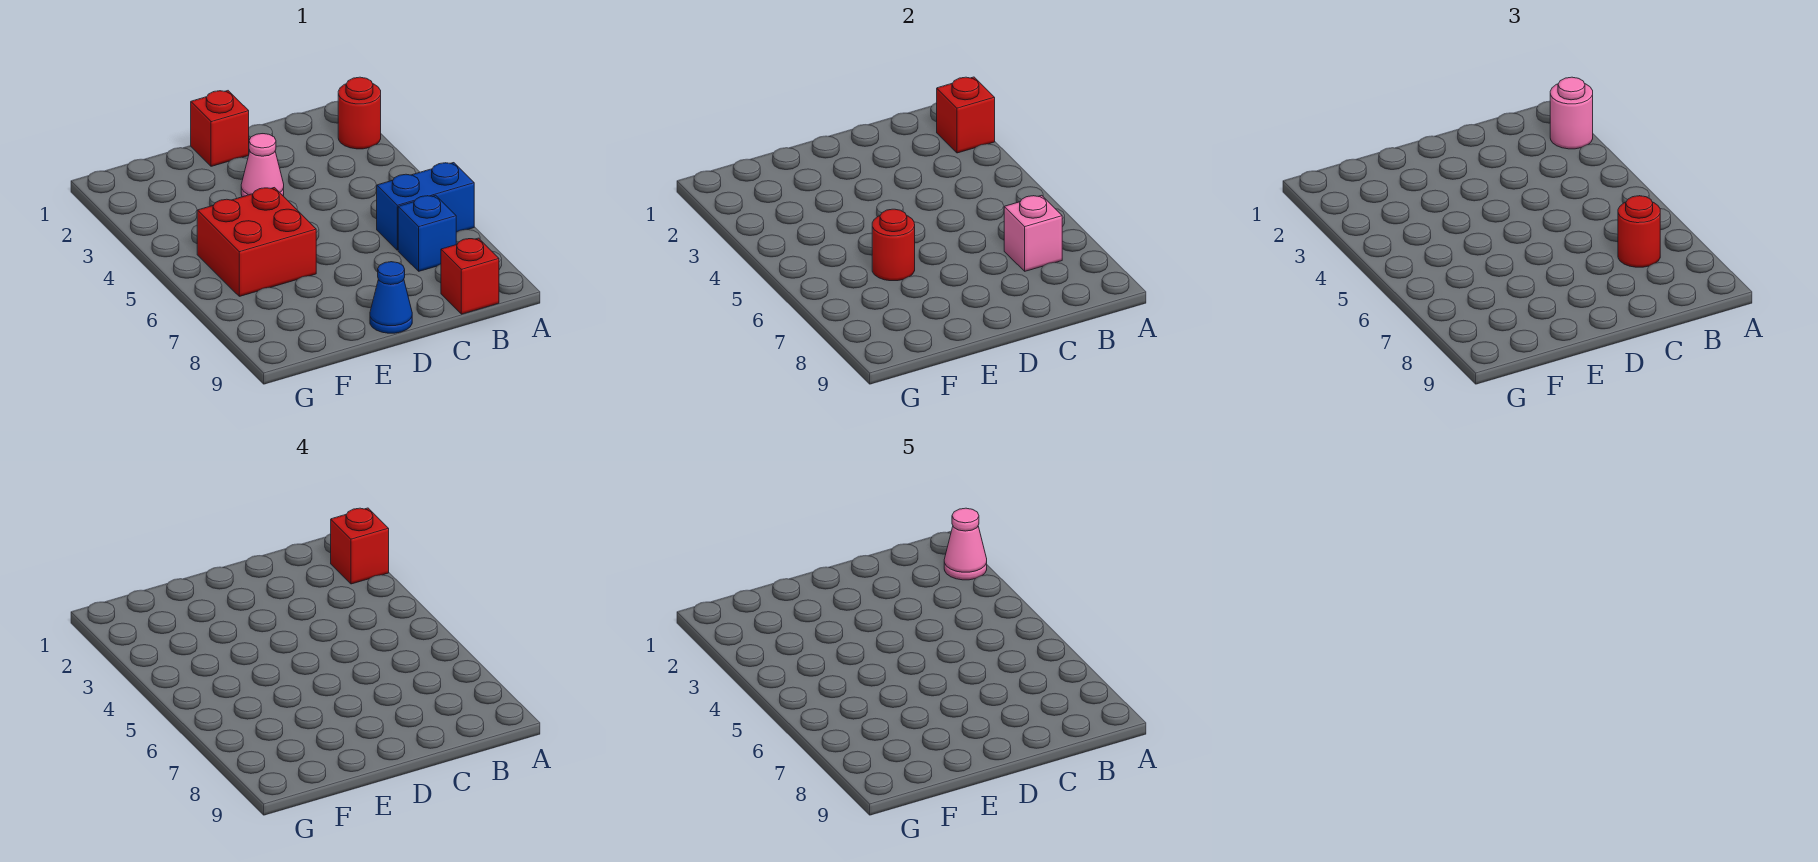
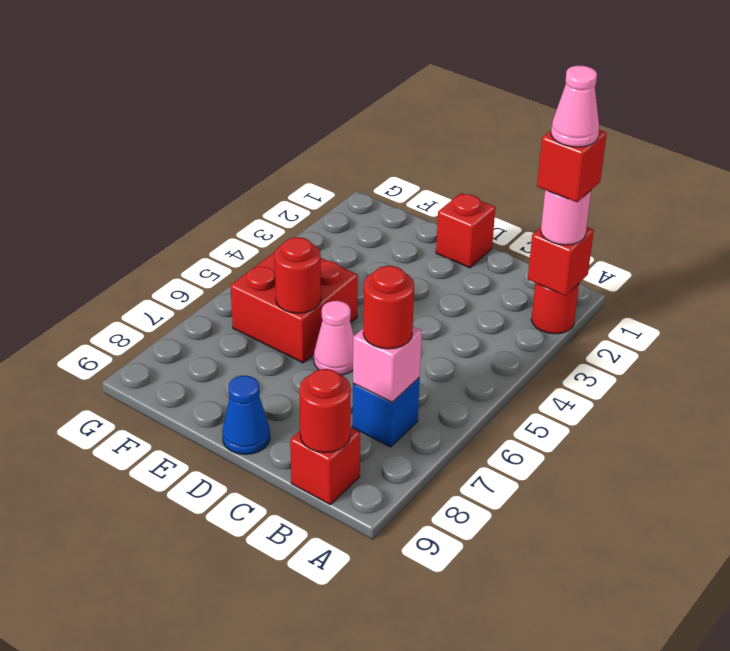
blue brick A6:B6 level 1 -> none
none -> red round brick B9 level 2
pink cone D3 level 1 -> pink cone D6 level 1

